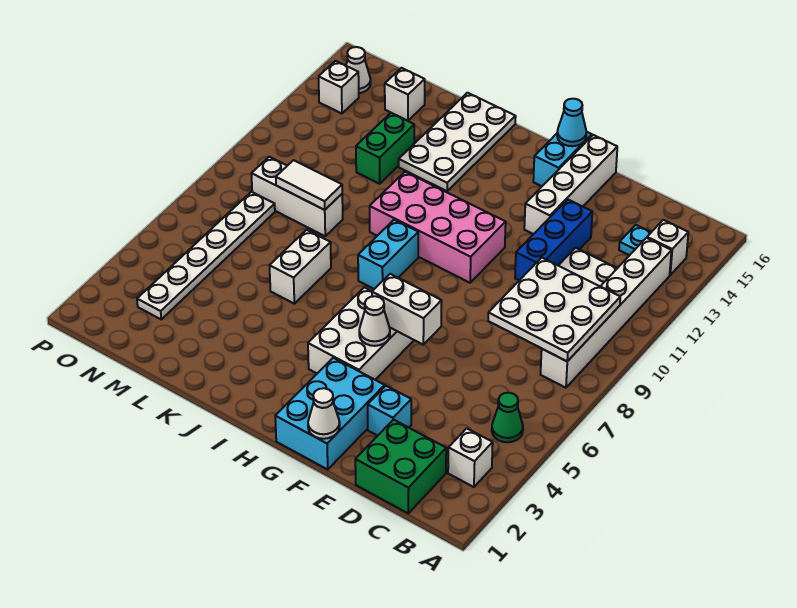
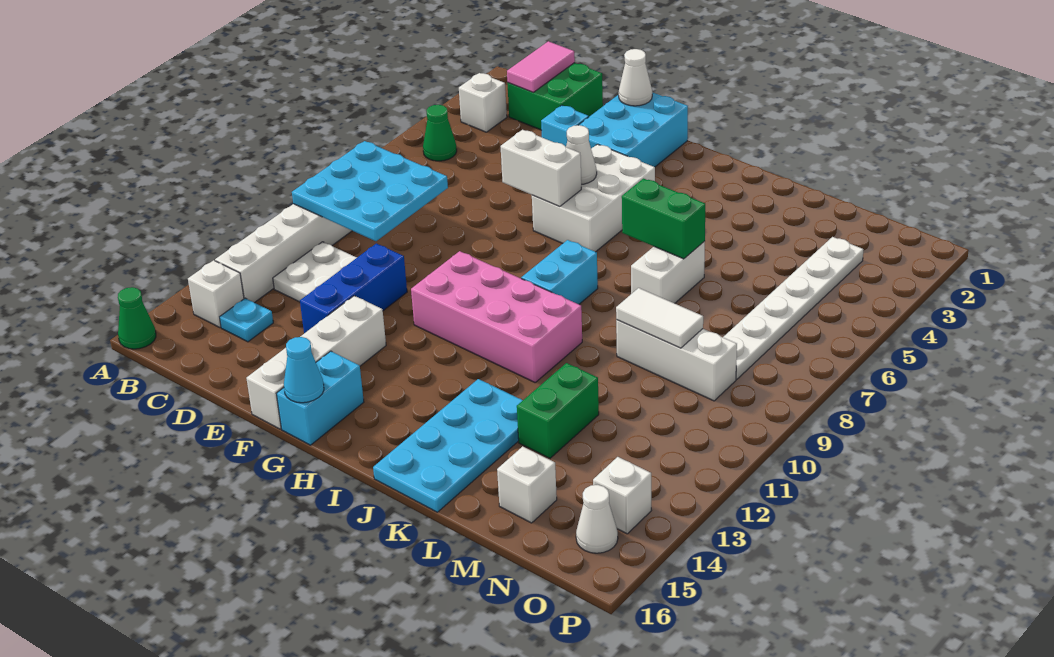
none -> green cone A16 level 1
white plate B8:D10 level 2 -> cyan plate B8:D10 level 2
none -> pink tile C1:C2 level 2
none -> green brick J6:K6 level 2
white plate J13:K16 level 1 -> cyan plate J13:K16 level 1

